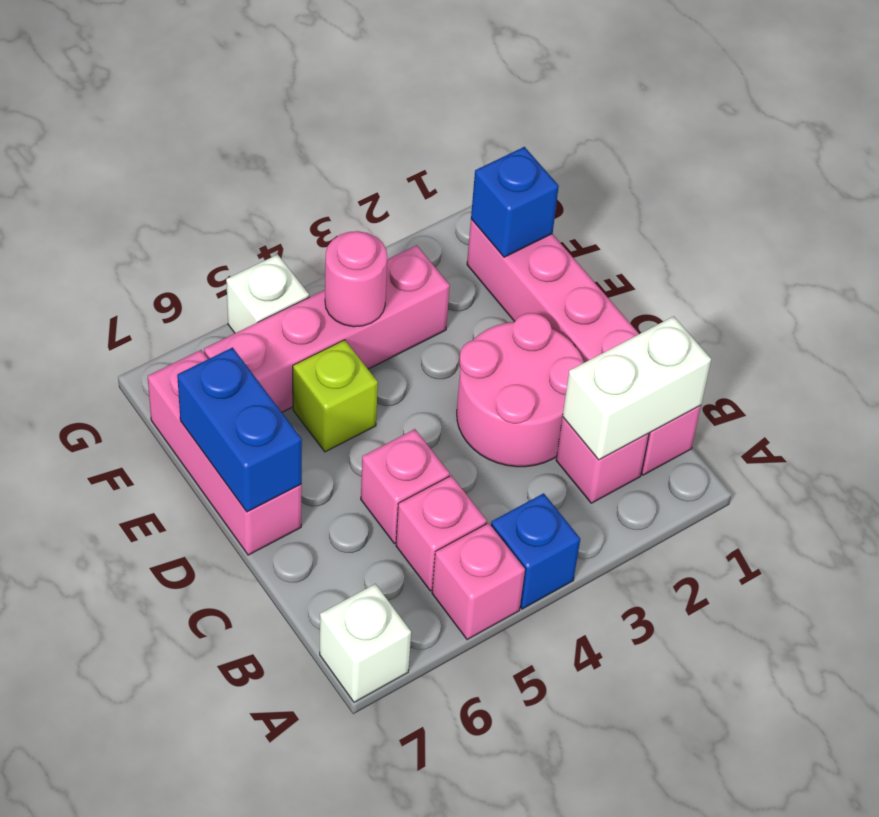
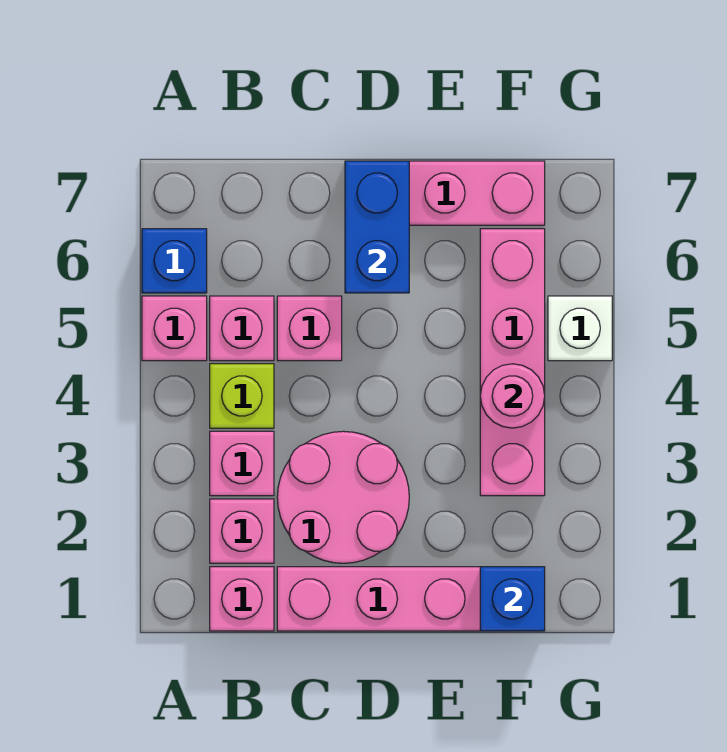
blue brick A4 level 1 -> blue brick A6 level 1
white brick A7 level 1 -> none
white brick B1:B2 level 2 -> none
none -> pink brick B3 level 1
blue brick D7:E7 level 2 -> blue brick D6:D7 level 2
lime brick E5 level 1 -> lime brick B4 level 1

